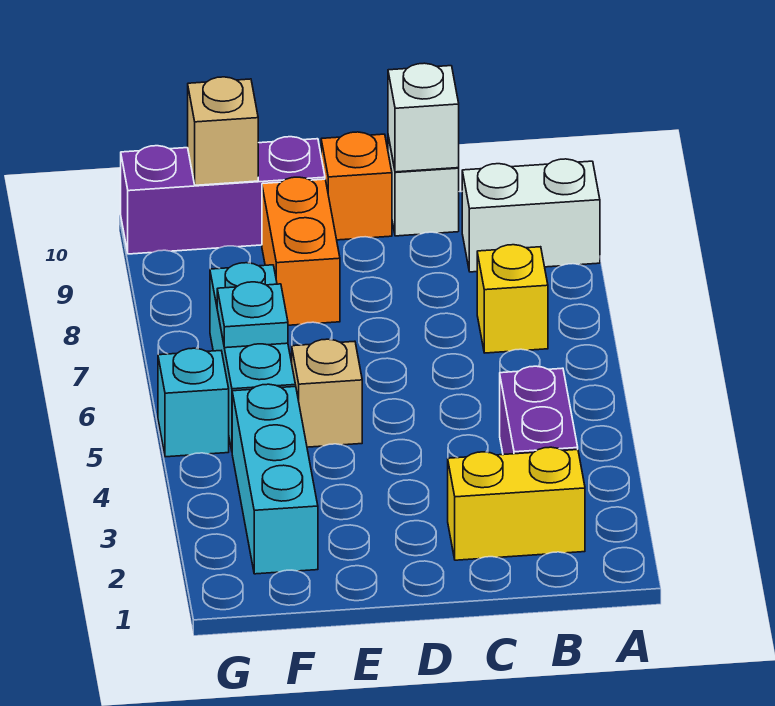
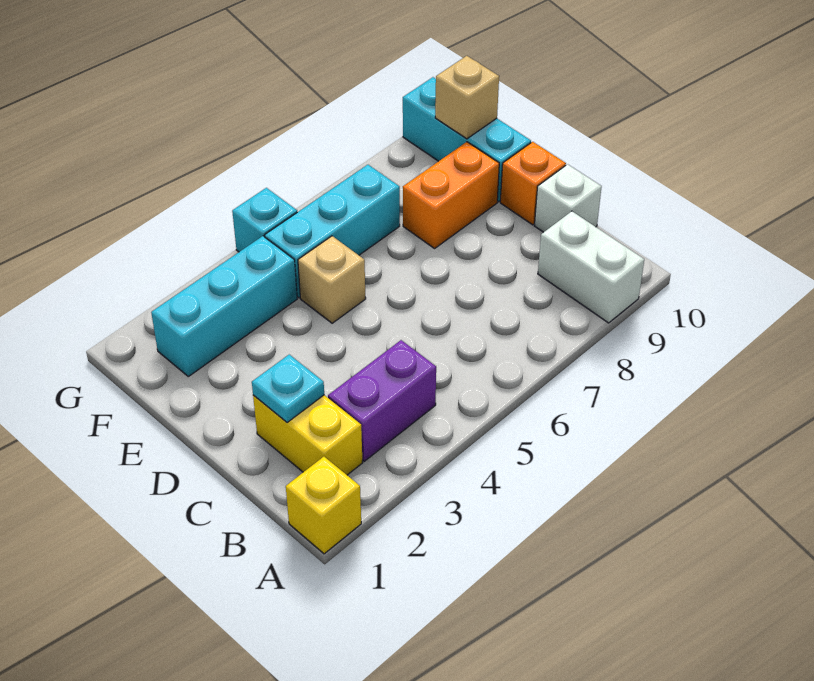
yellow brick B7 level 1 -> yellow brick A1 level 1
white brick C10 level 2 -> none
purple brick E10:G10 level 1 -> cyan brick E10:G10 level 1
cyan plate F6 level 2 -> cyan plate C2 level 2

